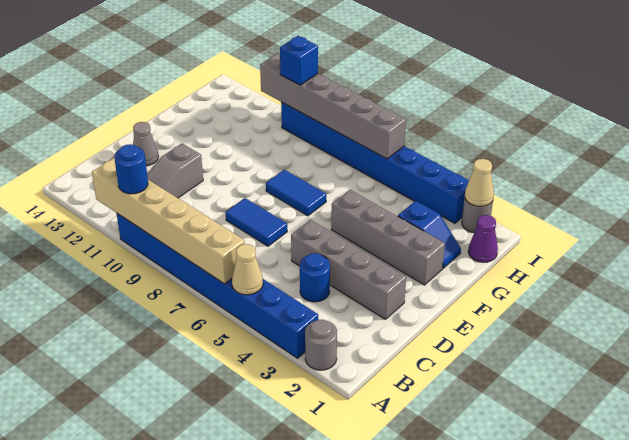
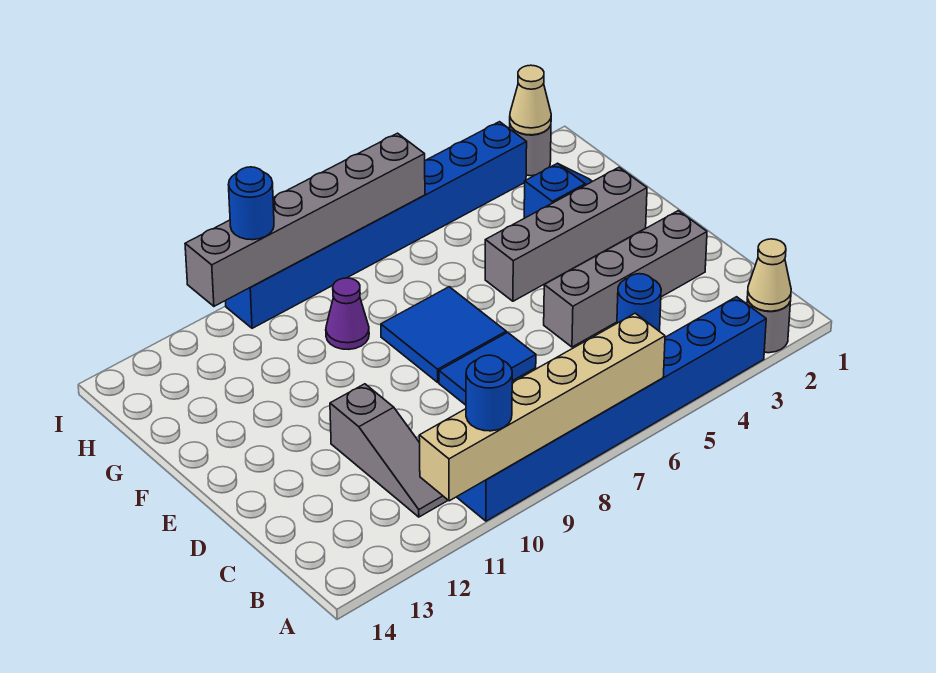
tan cone A5 level 2 -> tan cone A2 level 2
grey cone D13 level 1 -> none
blue tile F7:F8 level 1 -> blue tile E7:F8 level 1
purple cone H1 level 1 -> purple cone G9 level 1
blue brick I10 level 3 -> blue round brick I10 level 3

